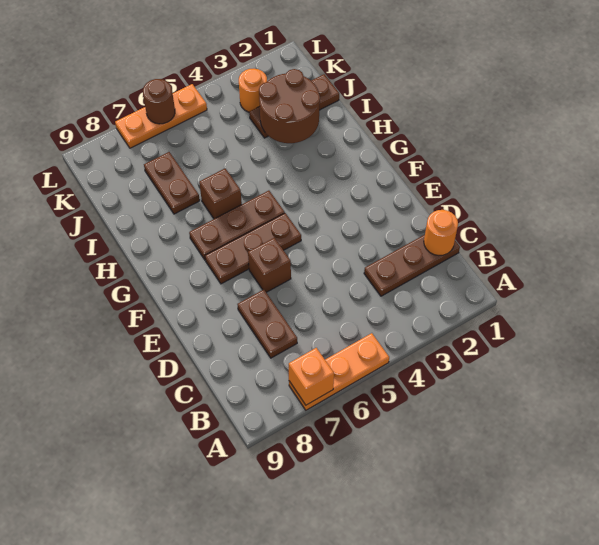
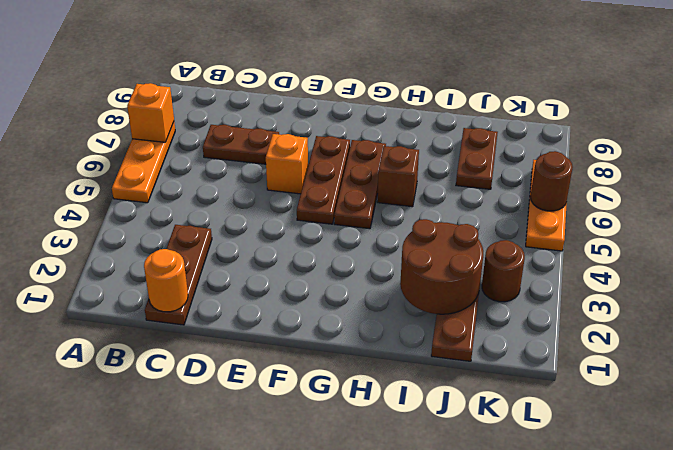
brown brick E6 level 1 -> orange brick E6 level 1
brown plate I7:J7 level 1 -> brown plate J7:J8 level 1
orange round brick K3 level 1 -> brown round brick K3 level 1

